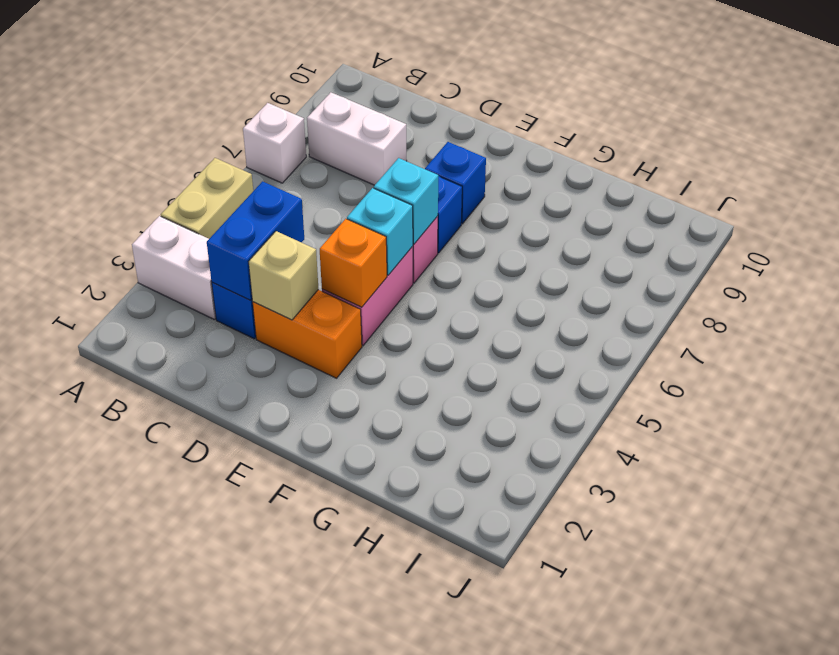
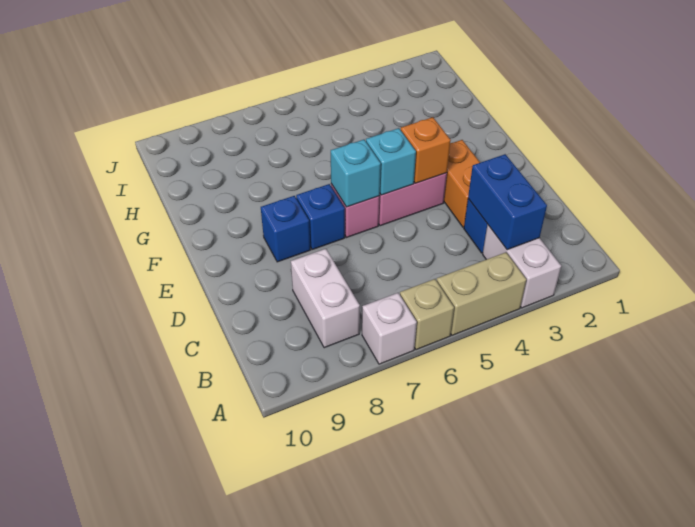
blue brick C3:C4 level 2 -> blue brick B3:C3 level 2
tan brick D3 level 2 -> tan brick A6 level 1

